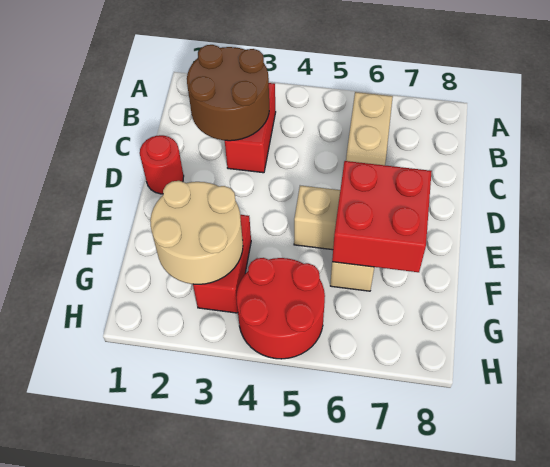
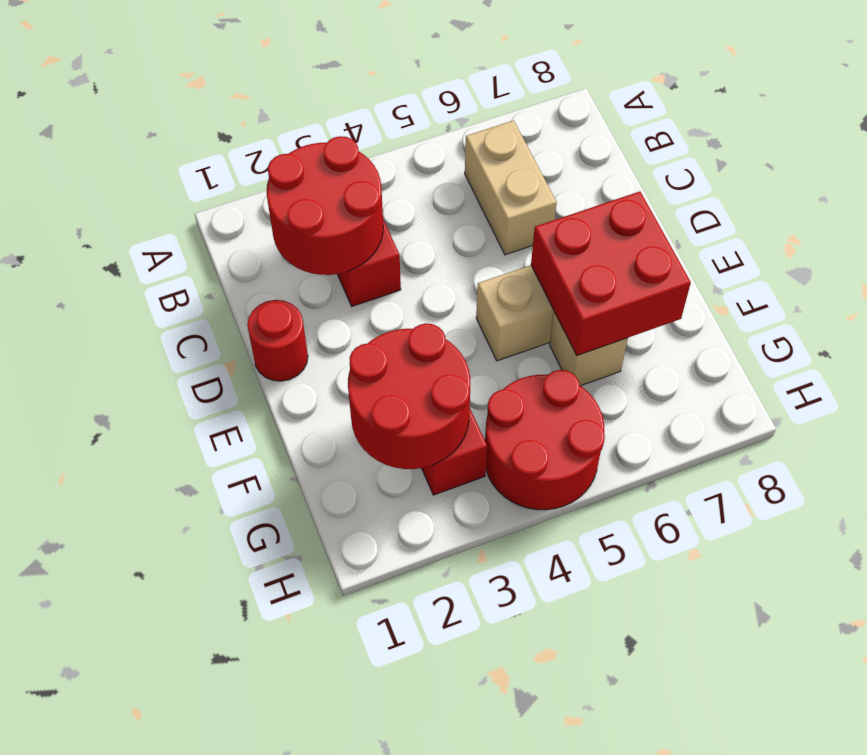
brown round brick B2:C3 level 2 -> red round brick B2:C3 level 2
tan round brick F2:G3 level 2 -> red round brick F2:G3 level 2

